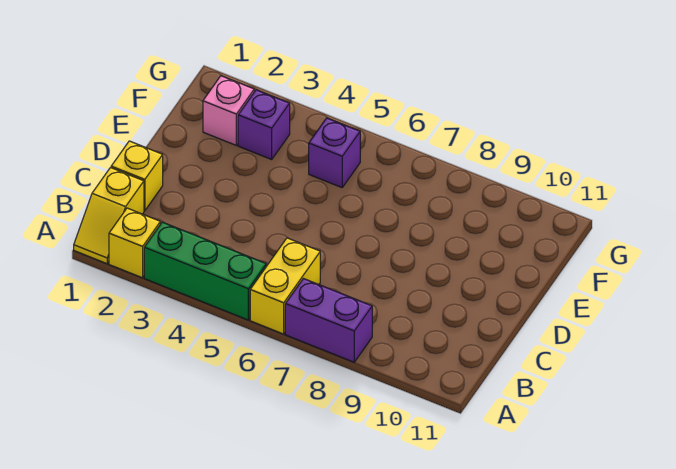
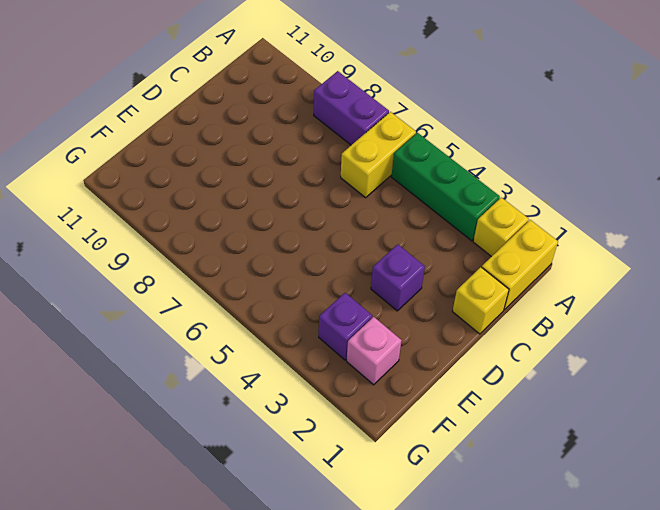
yellow slope A1:B1 level 1 top B -> yellow brick A1:B1 level 1
purple brick F5 level 1 -> purple brick D3 level 1

